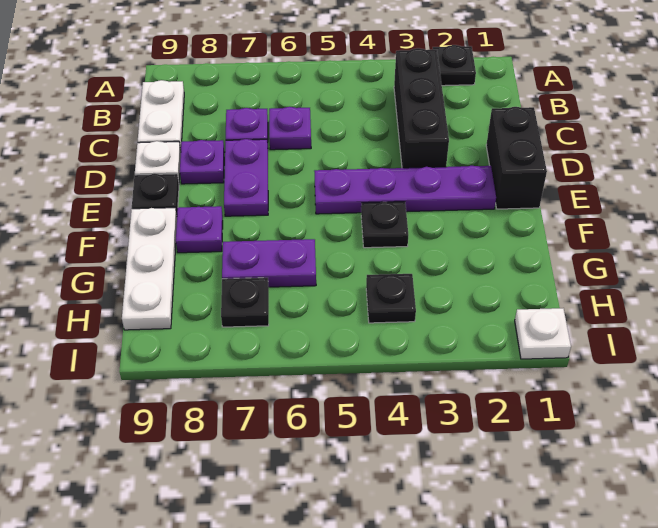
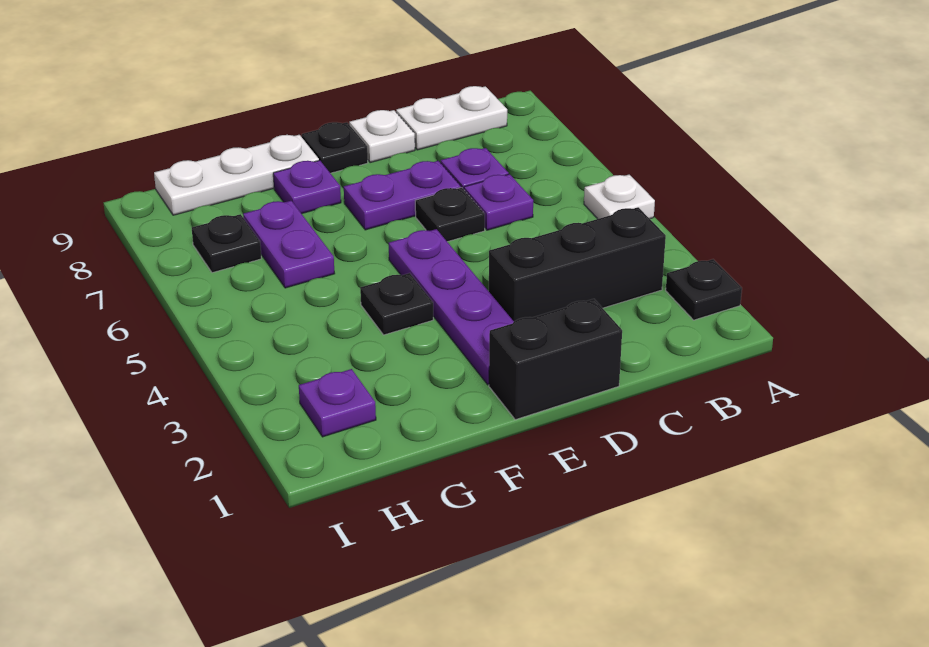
purple plate D8 level 1 -> purple plate H2 level 1
black plate H4 level 1 -> black plate D6 level 1
white plate I1 level 1 -> white plate A5 level 1

